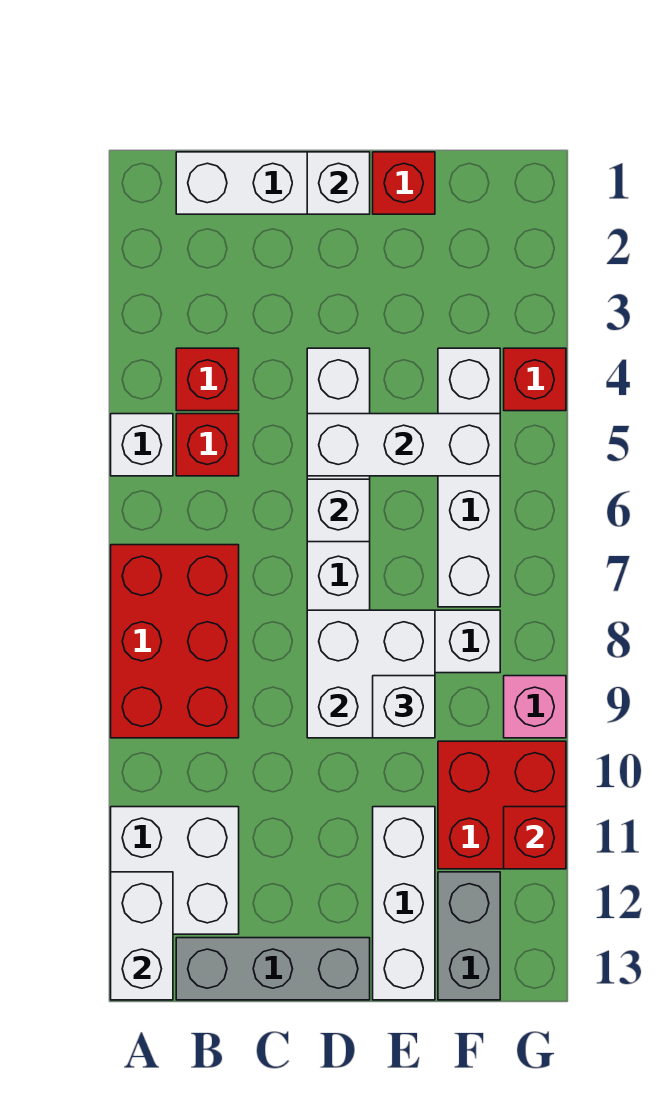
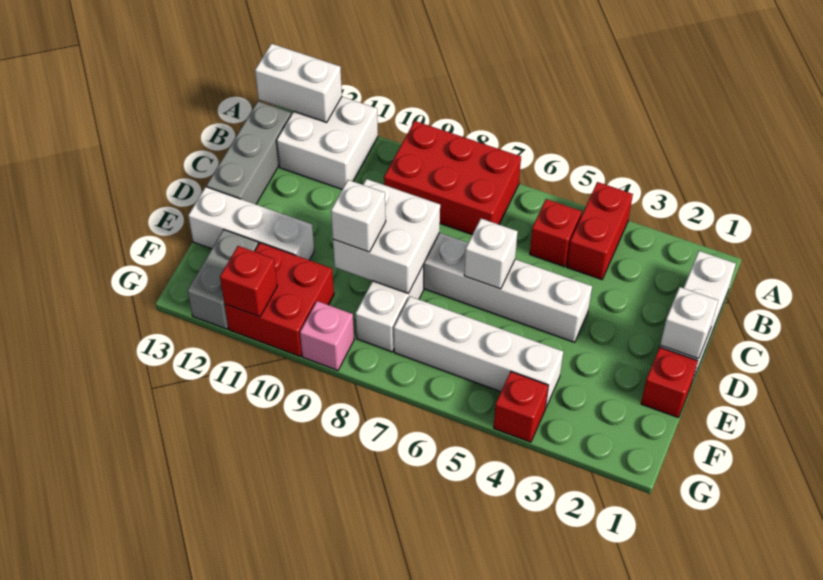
white brick A5 level 1 -> none
red brick B4 level 1 -> red brick A4:B4 level 1
white brick D5:F5 level 2 -> none
grey brick F12:F13 level 1 -> grey brick F12:G12 level 1

